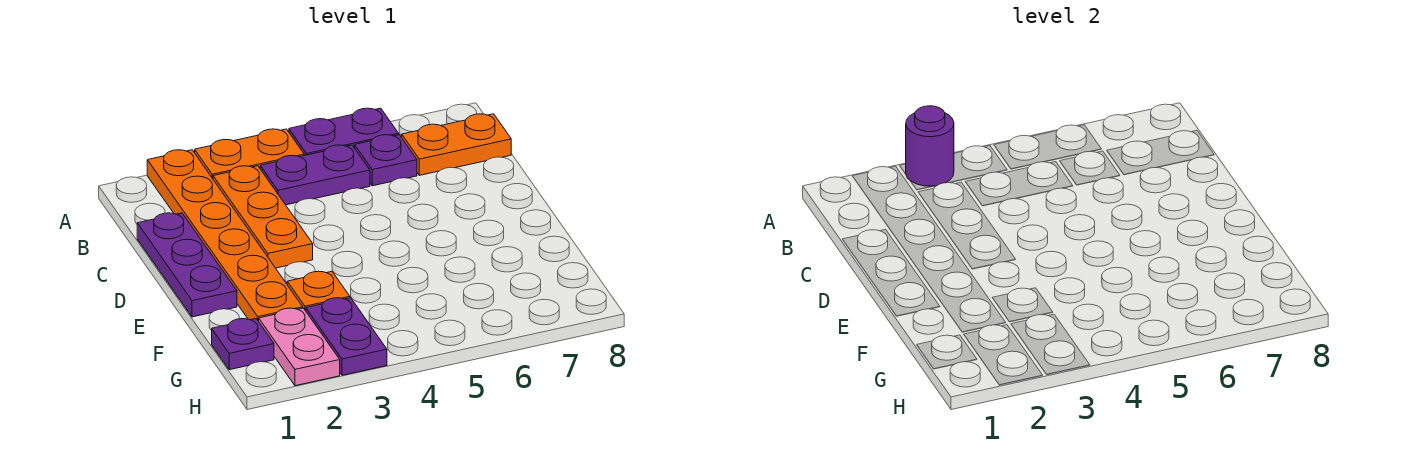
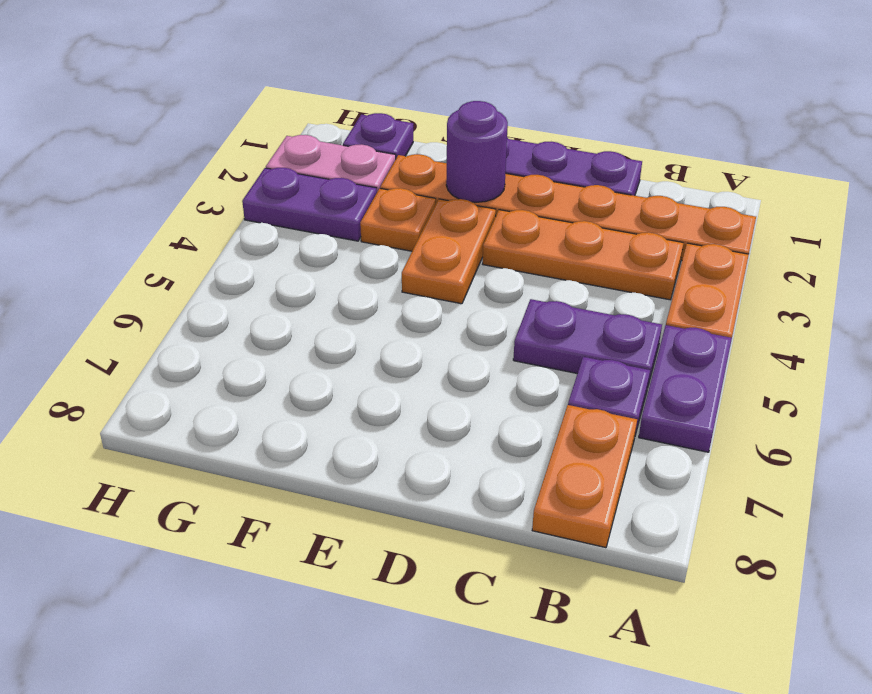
purple round brick A3 level 2 -> purple round brick E2 level 2
purple plate B4:B5 level 1 -> purple plate B5:C5 level 1
none -> orange plate E3:E4 level 1

